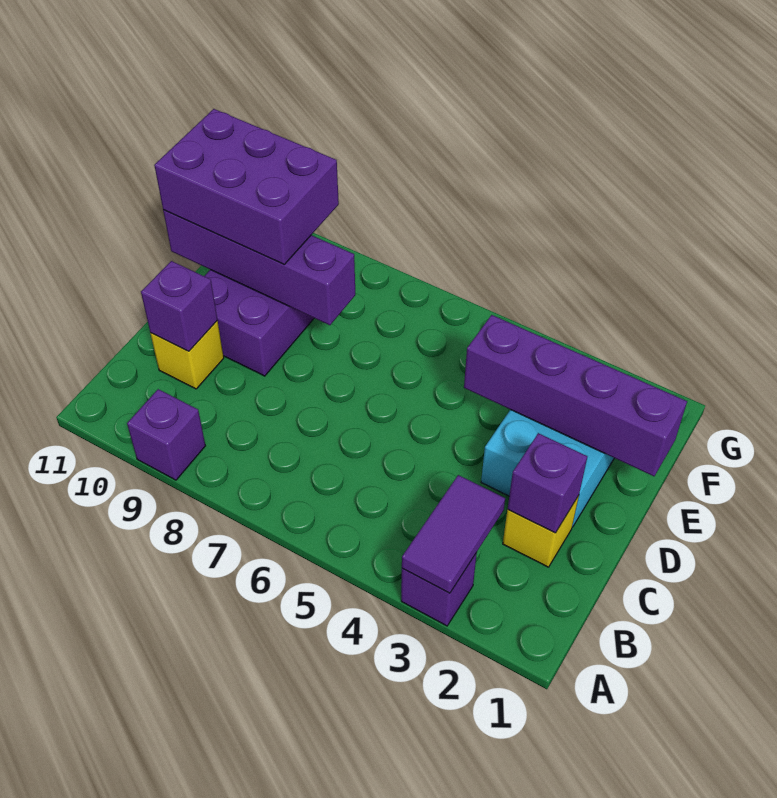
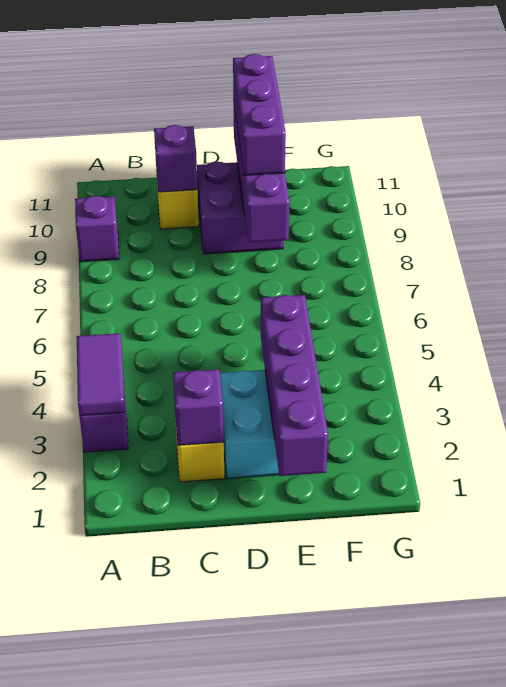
purple tile A3:B3 level 2 -> purple tile A3:A4 level 2
purple brick E9:F11 level 3 -> purple brick E9:E11 level 3

